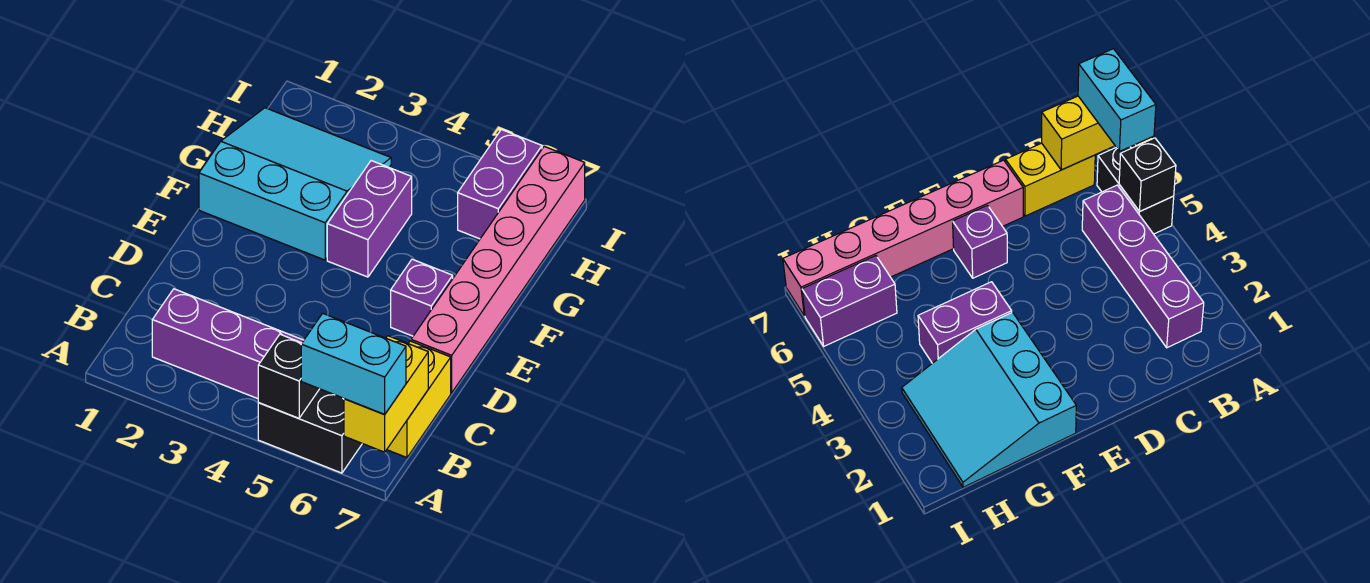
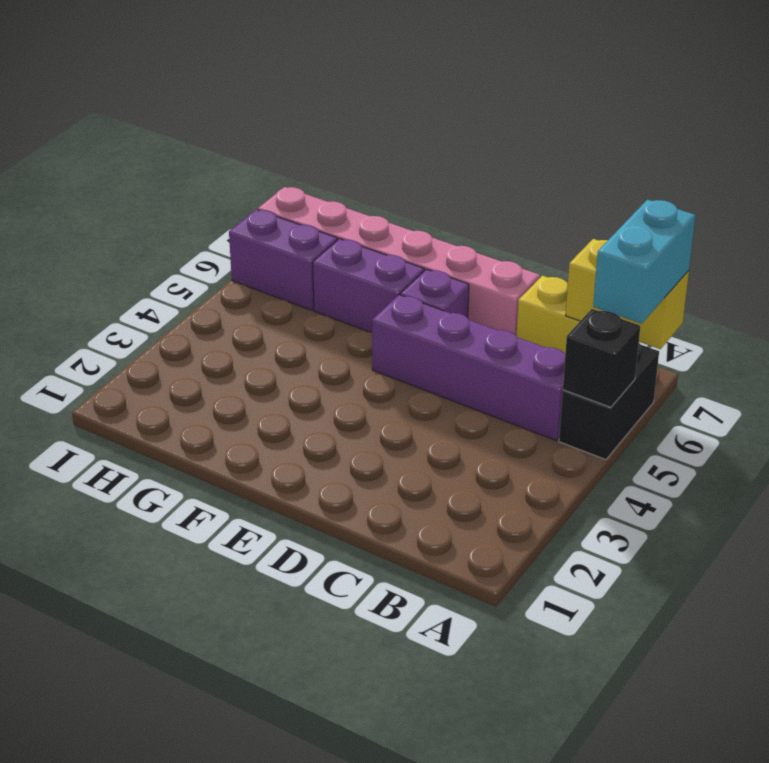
purple brick B2:B5 level 1 -> purple brick B5:E5 level 1
cyan slope F1:H3 level 1 top F -> none
purple brick F4:G4 level 1 -> purple brick F6:G6 level 1

